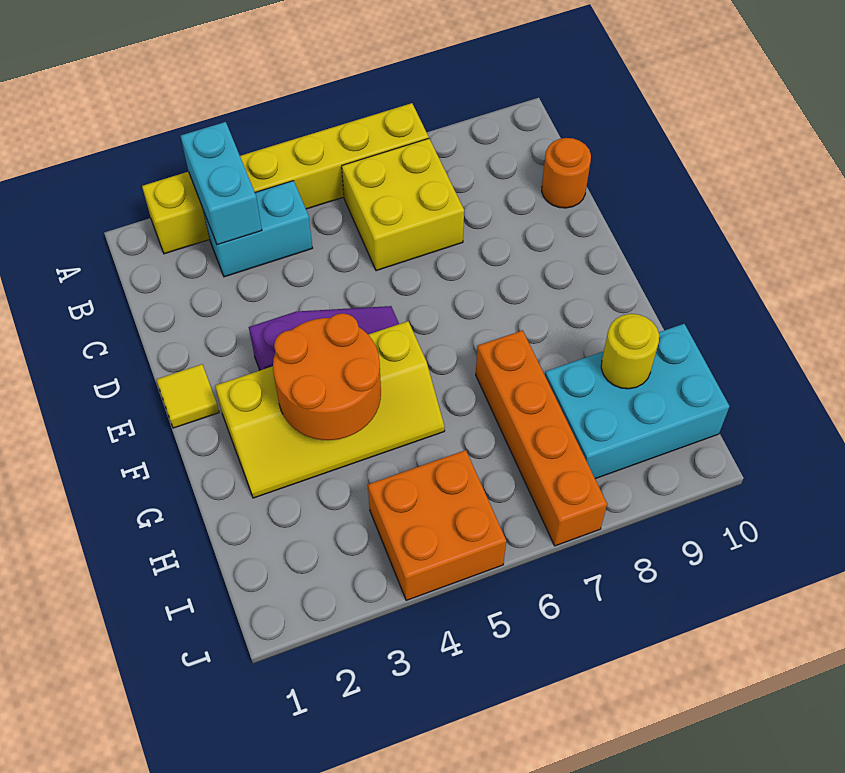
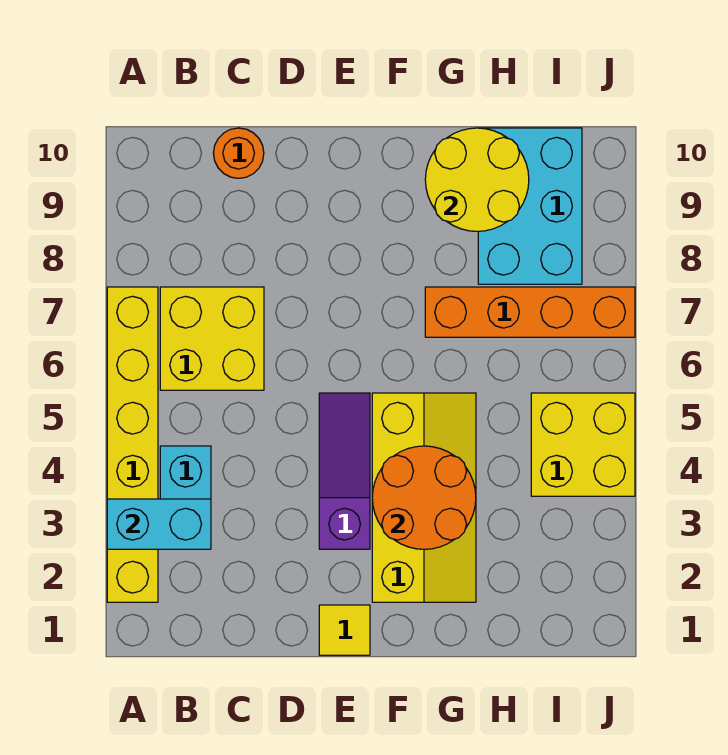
yellow round brick H9 level 2 -> yellow round brick G9:H10 level 2
orange brick I4:J5 level 1 -> yellow brick I4:J5 level 1

